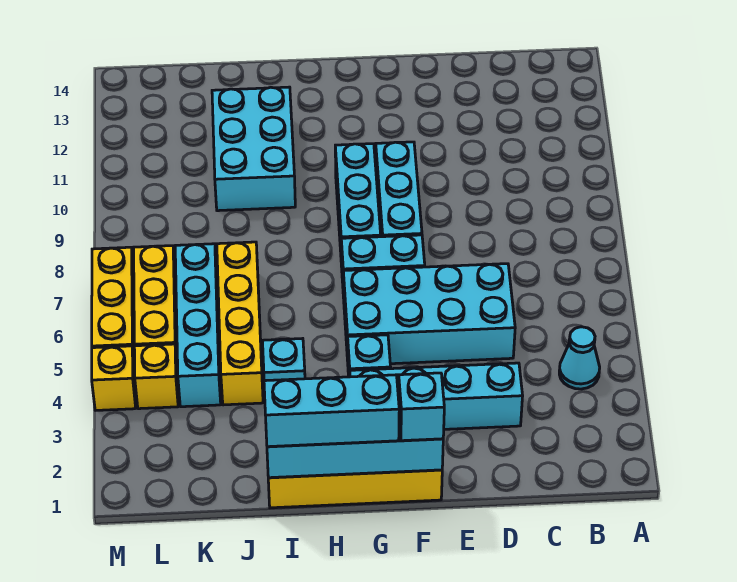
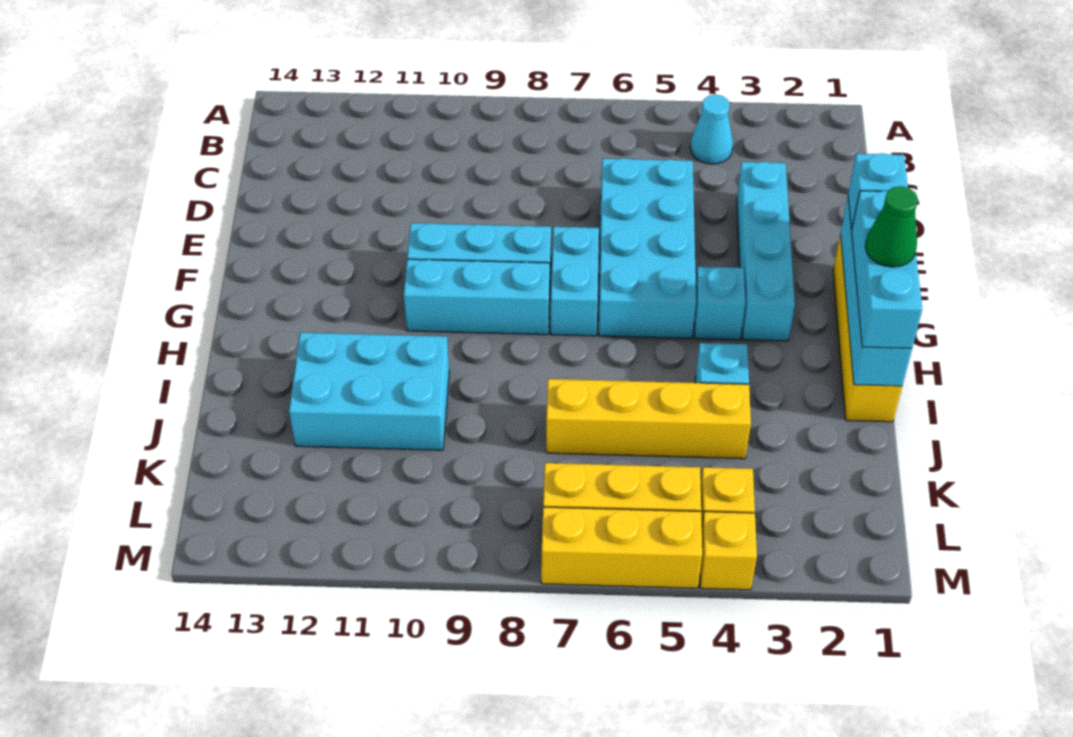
none -> green cone H1 level 4
cyan brick K4:K7 level 1 -> none

